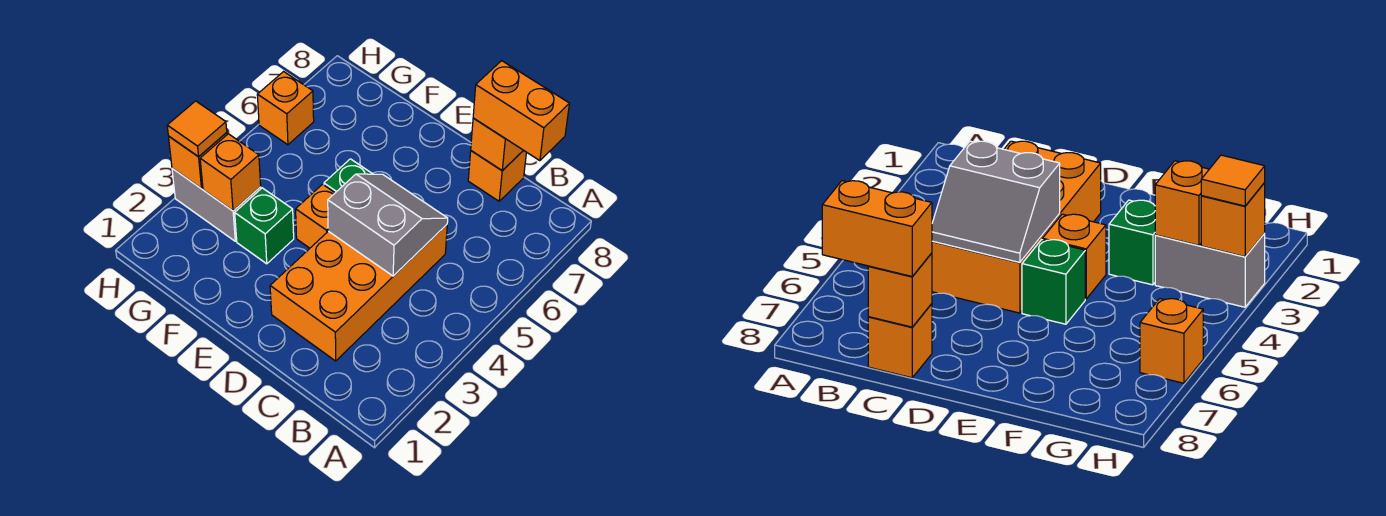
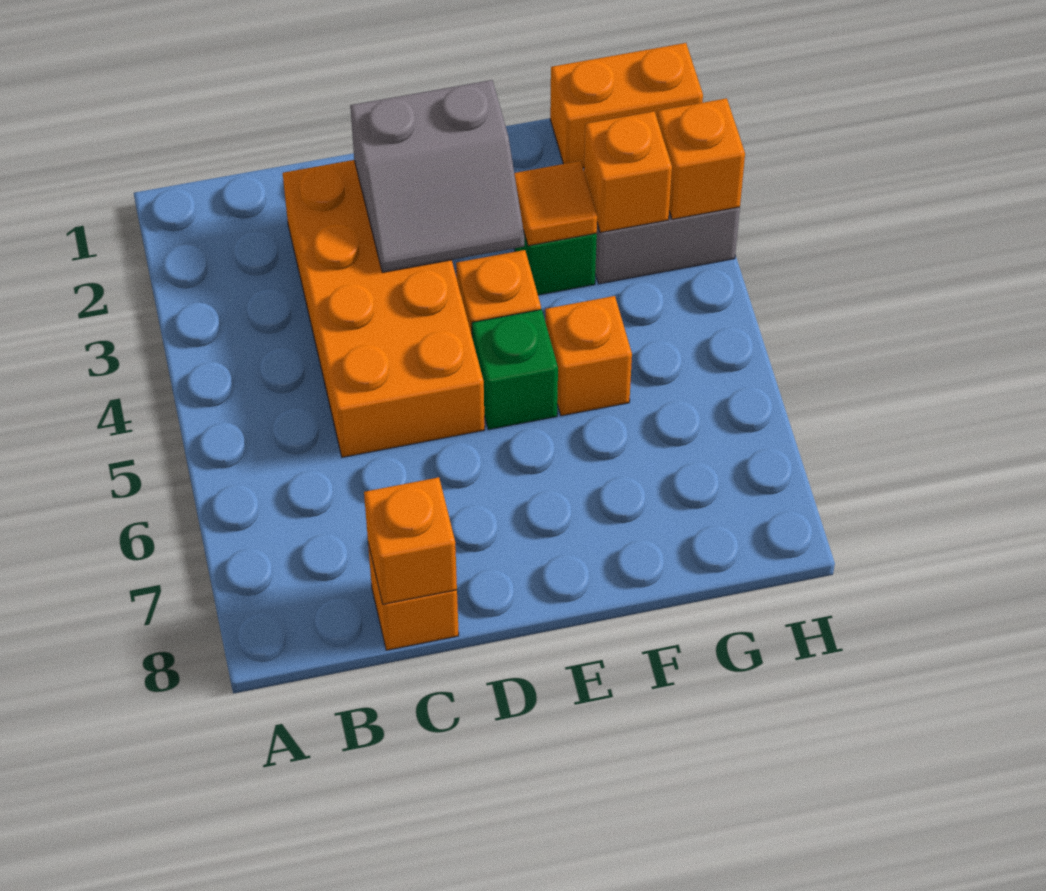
orange brick B8:C8 level 3 -> orange brick G1:H1 level 1
grey slope C4:D5 level 2 top 4 -> grey slope D2:E3 level 2 top 2
orange tile H3 level 3 -> orange tile F3 level 2
orange brick H6 level 1 -> orange brick F5 level 1

